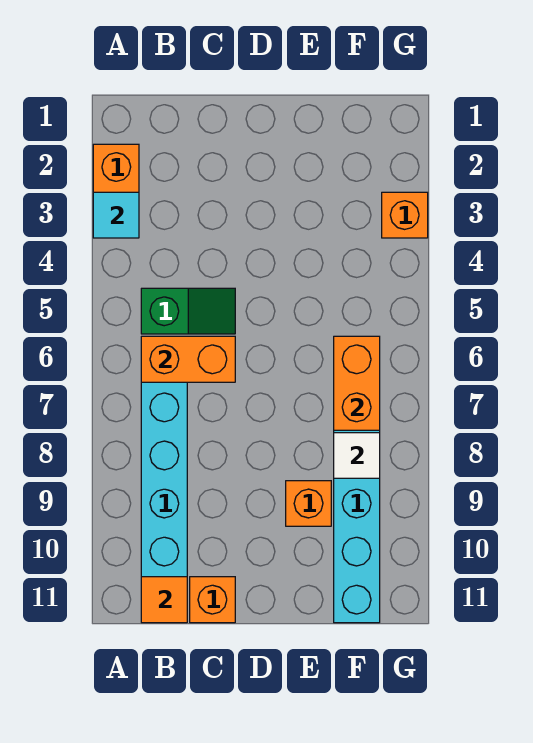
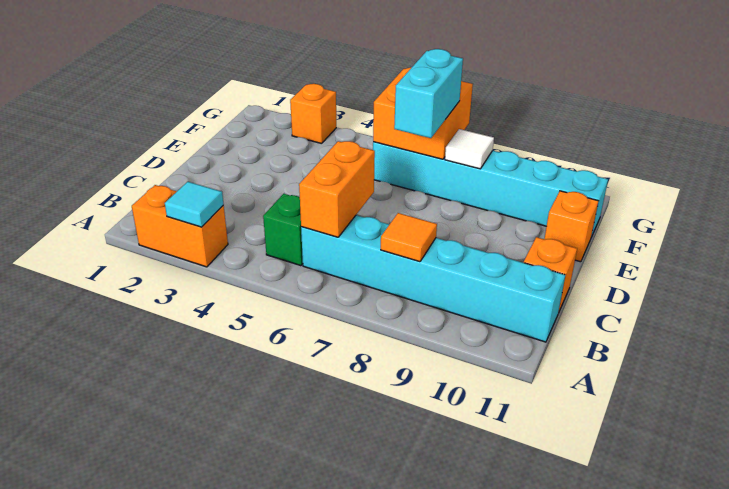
orange tile B11 level 2 -> orange tile B8 level 2
none -> cyan brick E7:F7 level 3
orange brick E9 level 1 -> orange brick E11 level 1
orange brick F6:F7 level 2 -> orange brick F6:G7 level 2

